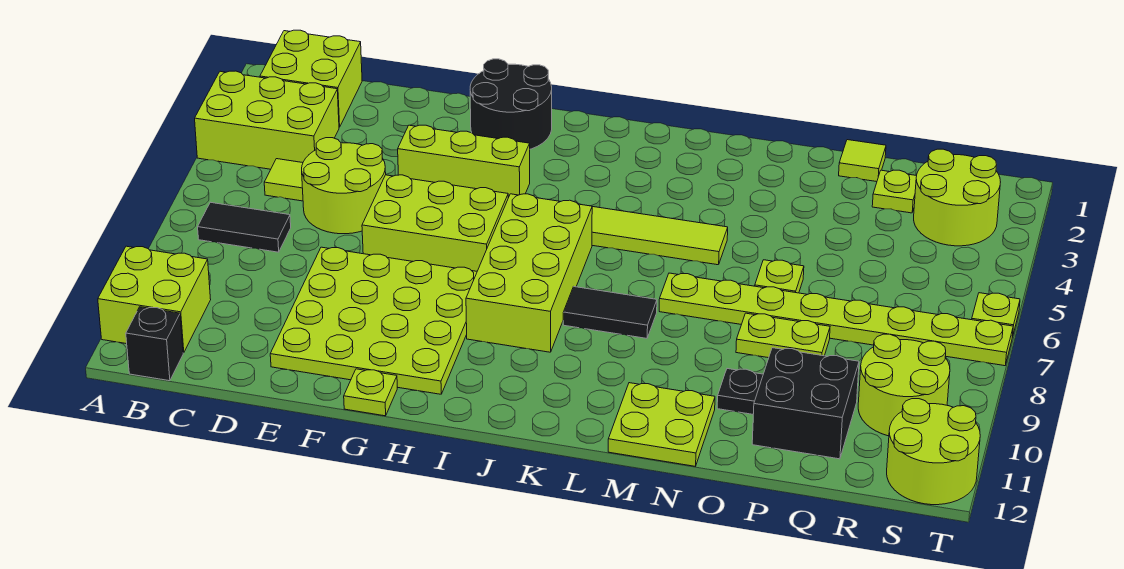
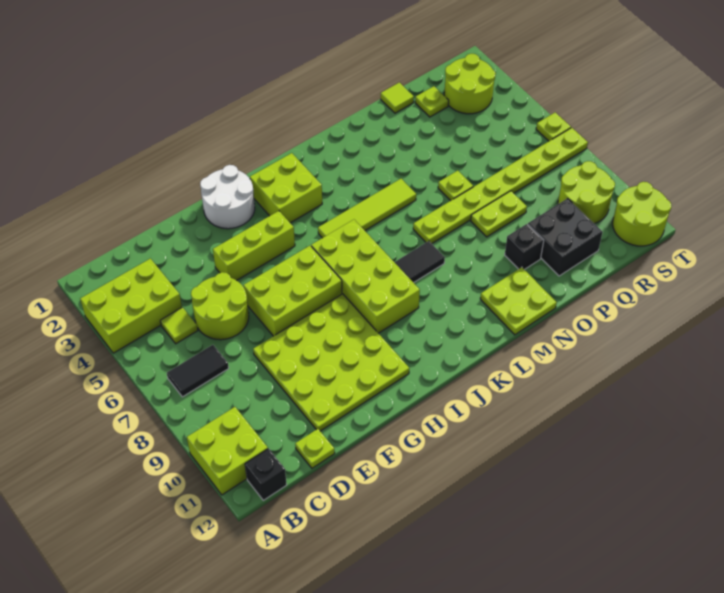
lime brick B1:C2 level 1 -> lime brick I2:J3 level 1
black round brick G1:H2 level 1 -> white round brick G1:H2 level 1
lime plate G12 level 1 -> lime plate D12 level 1
black plate O10 level 1 -> black brick O10 level 1

